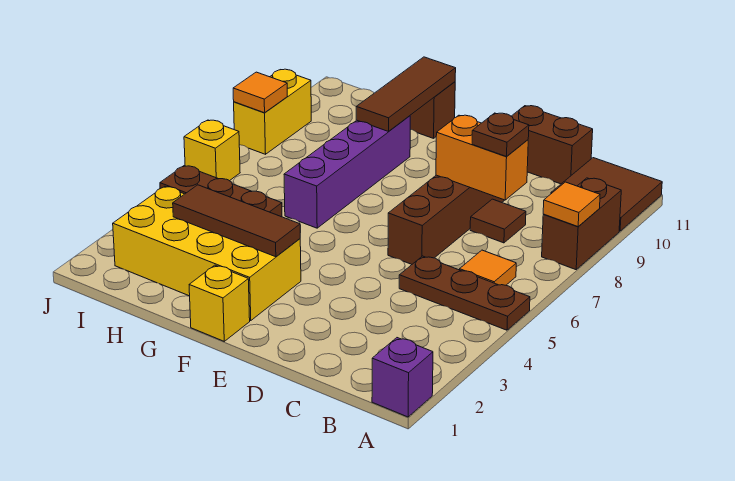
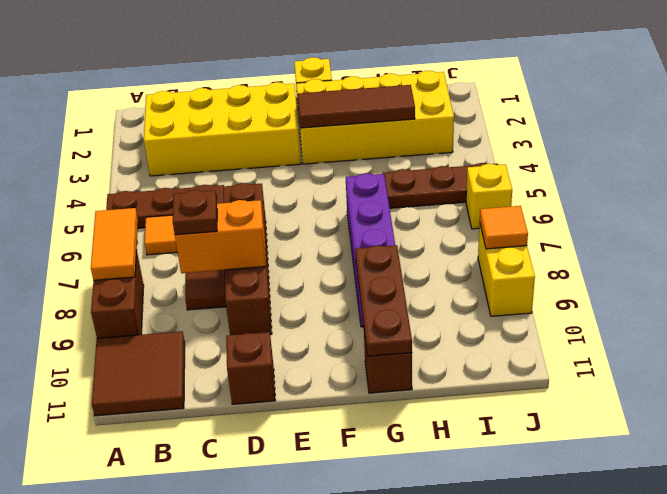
purple brick A1 level 1 -> none
orange tile A8 level 2 -> orange tile A7:A8 level 2
none -> yellow brick B2:E3 level 1
brown brick C11:D11 level 1 -> brown brick D11 level 1
brown tile G9:G11 level 2 -> brown plate G9:G11 level 2

